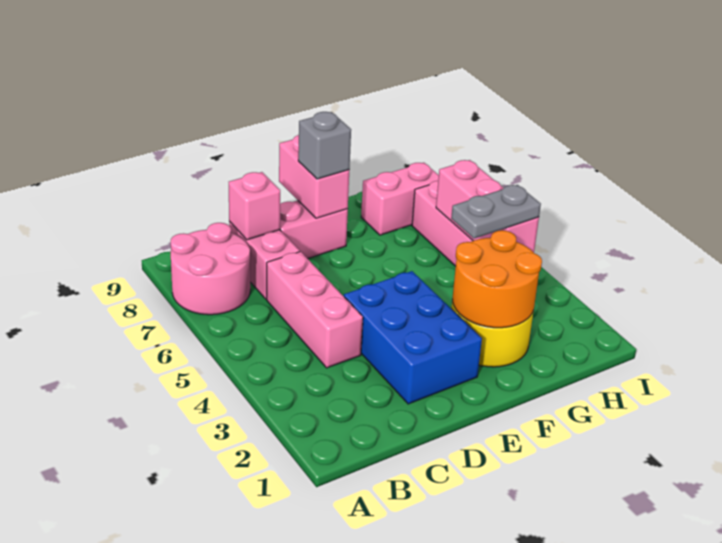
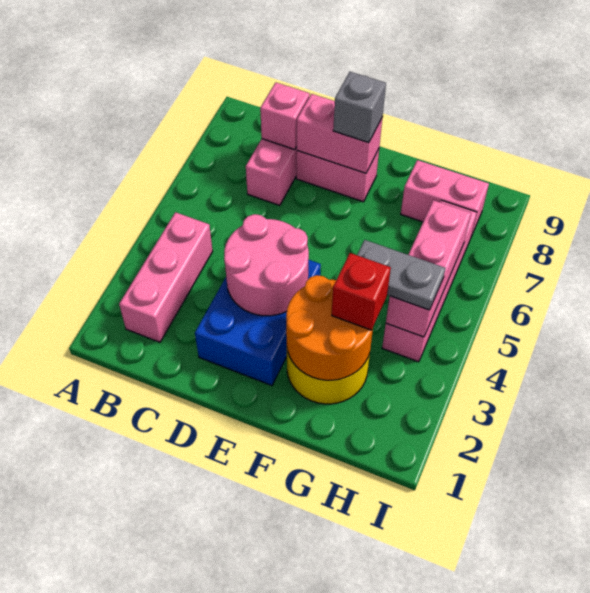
pink round brick A7:B8 level 1 -> pink round brick D3:E4 level 2
pink brick C4:C6 level 1 -> pink brick B2:B4 level 1
pink brick E8:E9 level 2 -> pink brick D8:E8 level 2
none -> red brick G3 level 3

